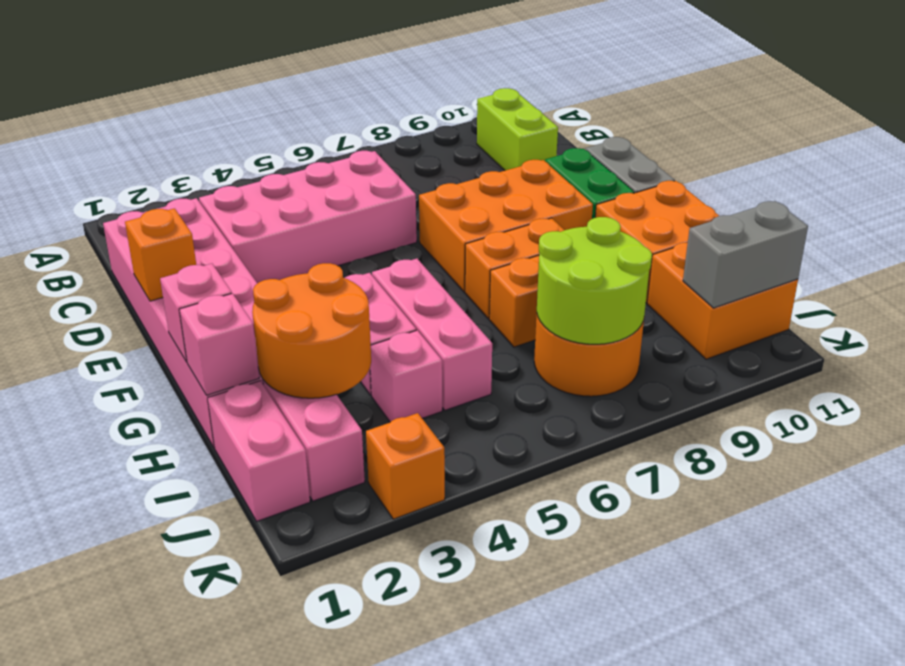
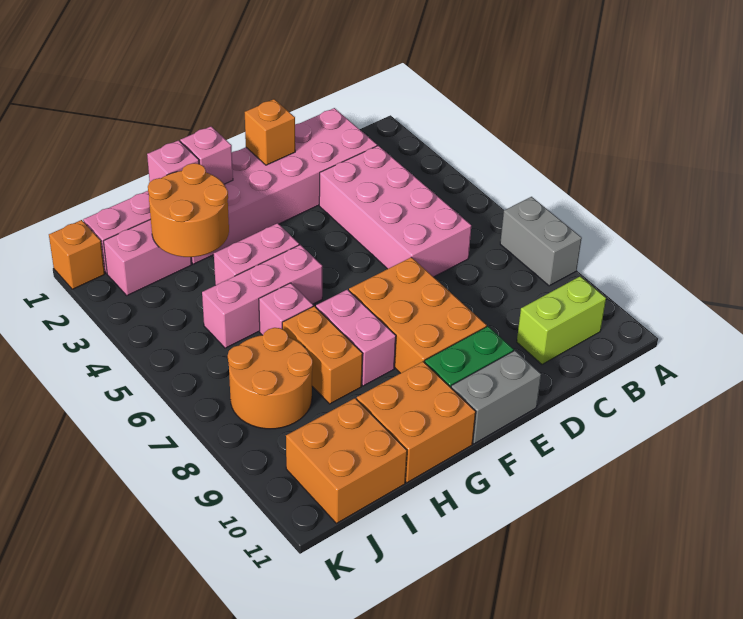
orange brick G7:G8 level 1 -> pink brick G7:G8 level 1
pink brick I4 level 1 -> pink brick H6 level 1
lime round brick I7:J8 level 2 -> none
grey brick J10:J11 level 2 -> grey brick A7:A8 level 1
orange brick K3 level 1 -> orange brick K1 level 1

